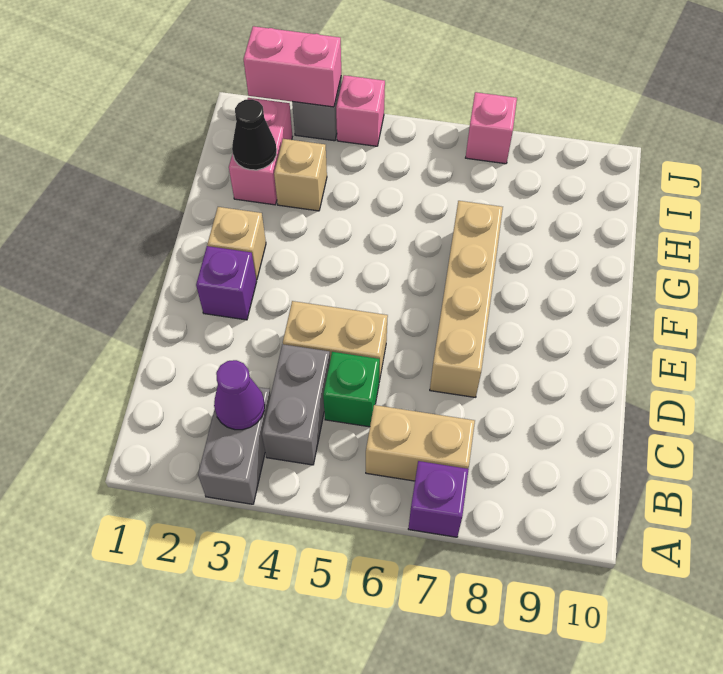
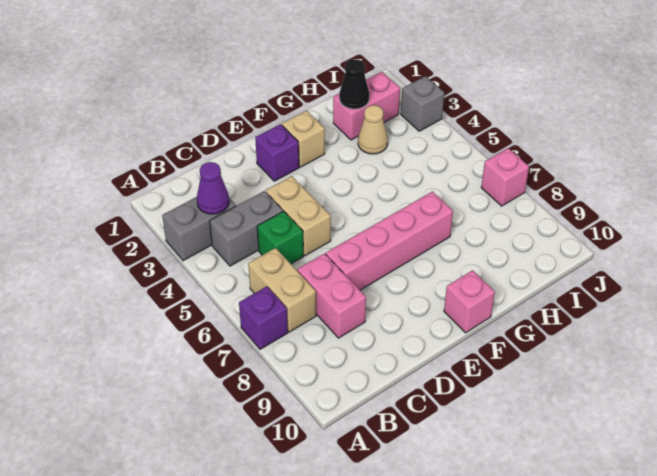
tan brick D7:G7 level 1 -> pink brick D7:G7 level 1
tan brick H3 level 1 -> tan cone H3 level 1
pink brick J2:J3 level 2 -> pink brick C7:C8 level 1
pink brick J4 level 1 -> pink brick F10 level 1

